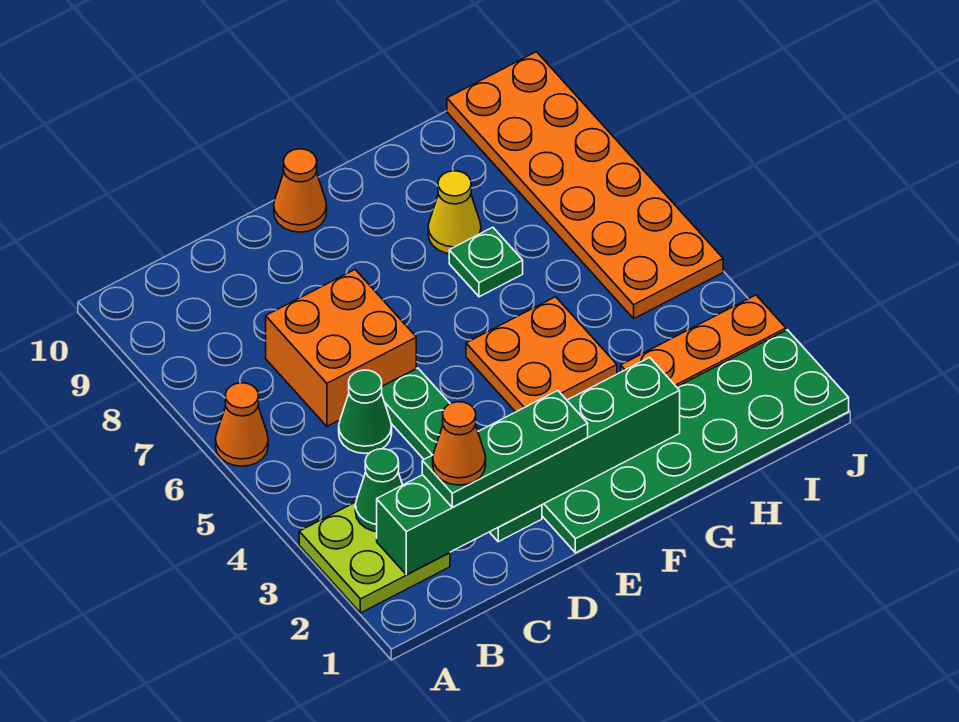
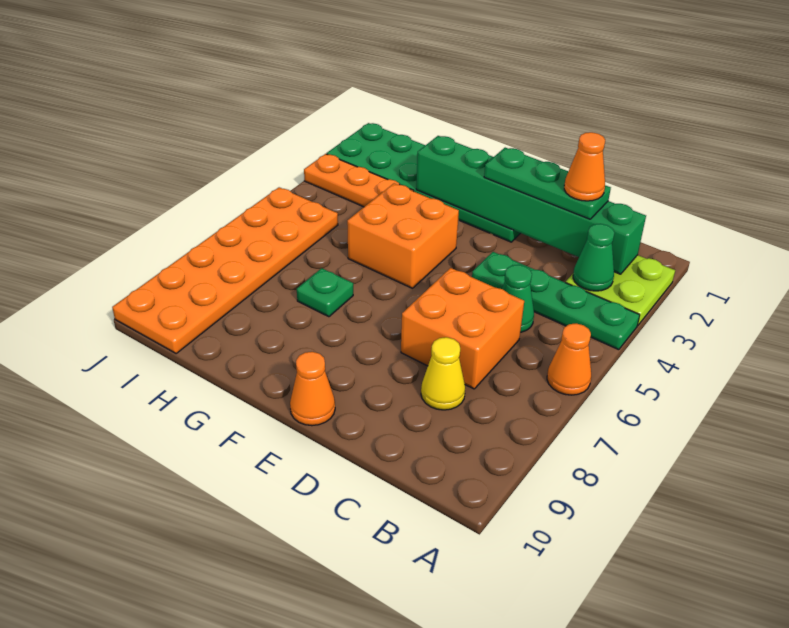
green plate D2:D5 level 1 -> green plate A4:D4 level 1
orange plate F4:G5 level 1 -> orange brick F4:G5 level 1
yellow cone G8 level 1 -> yellow cone C8 level 1

